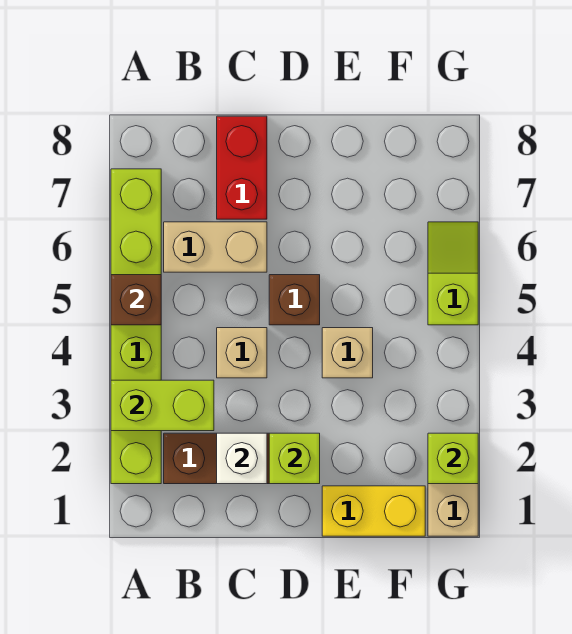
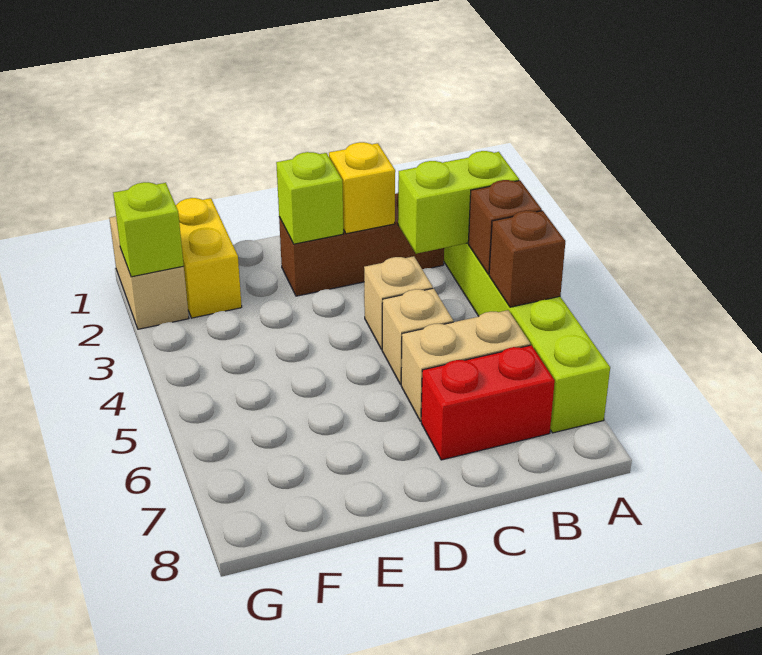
white brick C2 level 2 -> yellow brick C2 level 2
red brick C7:C8 level 1 -> red brick B7:C7 level 1
brown brick D5 level 1 -> brown brick A4 level 2
yellow brick E1:F1 level 1 -> yellow brick F1:F2 level 1
tan brick E4 level 1 -> tan brick C5 level 1
lime slope G5:G6 level 1 top 5 -> none

